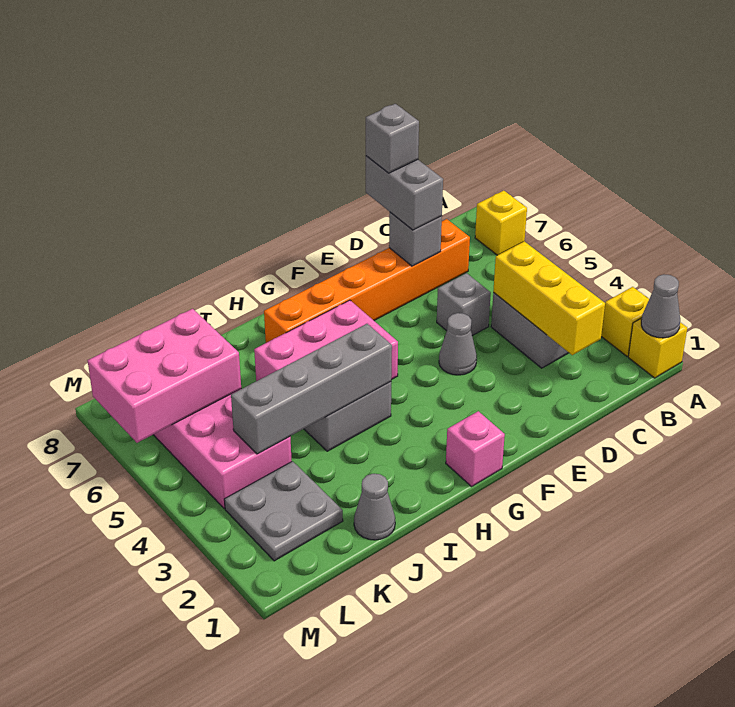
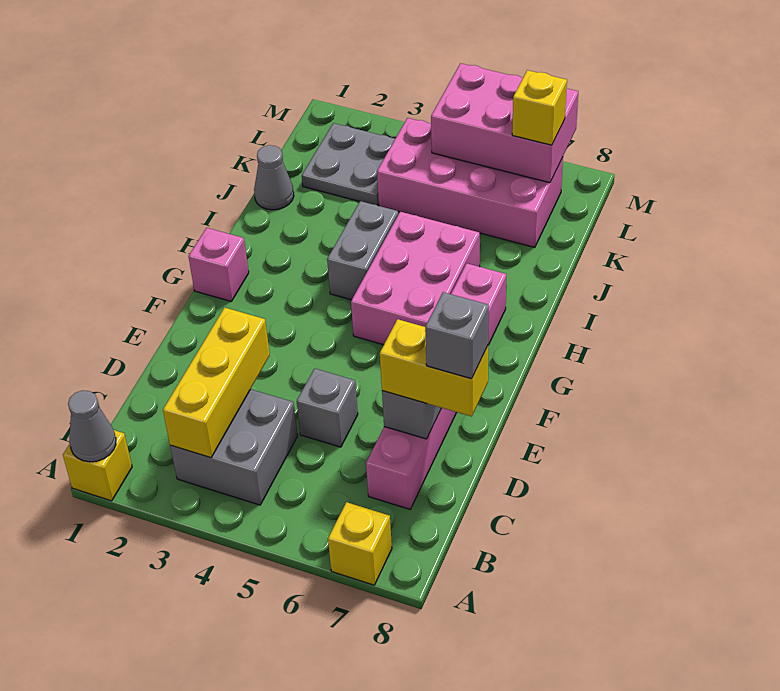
yellow brick A2 level 1 -> yellow brick L7 level 3
yellow brick C2:C4 level 2 -> yellow brick B3:D3 level 2
orange brick C7:H7 level 1 -> pink brick C7:H7 level 1
grey brick D7:D8 level 3 -> yellow brick D7:D8 level 3
grey cone E4 level 1 -> none
grey brick H4:K4 level 2 -> none
pink brick K6:M7 level 2 -> pink brick L5:M7 level 2

